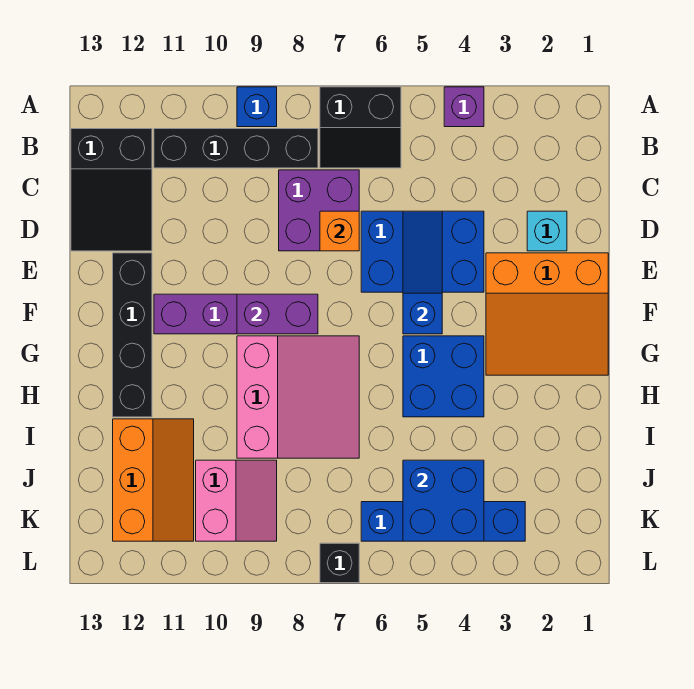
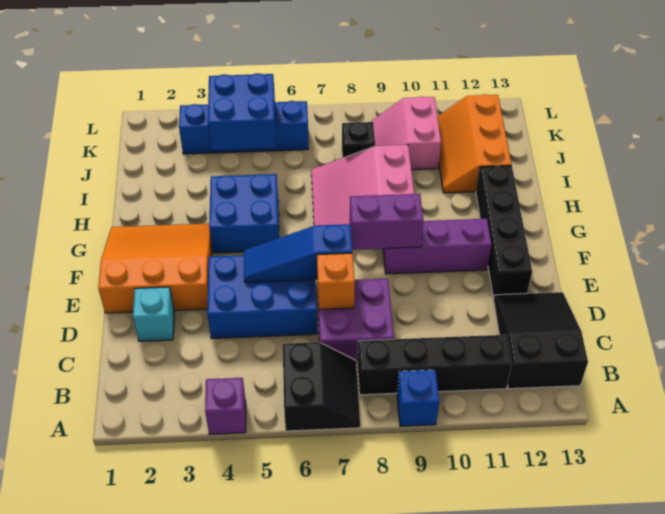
black slope A6:B7 level 1 top A -> black slope A6:B7 level 1 top 6
blue slope D5:F5 level 2 top F -> blue slope E5:E7 level 2 top 7
black brick L7 level 1 -> black brick J8 level 1

